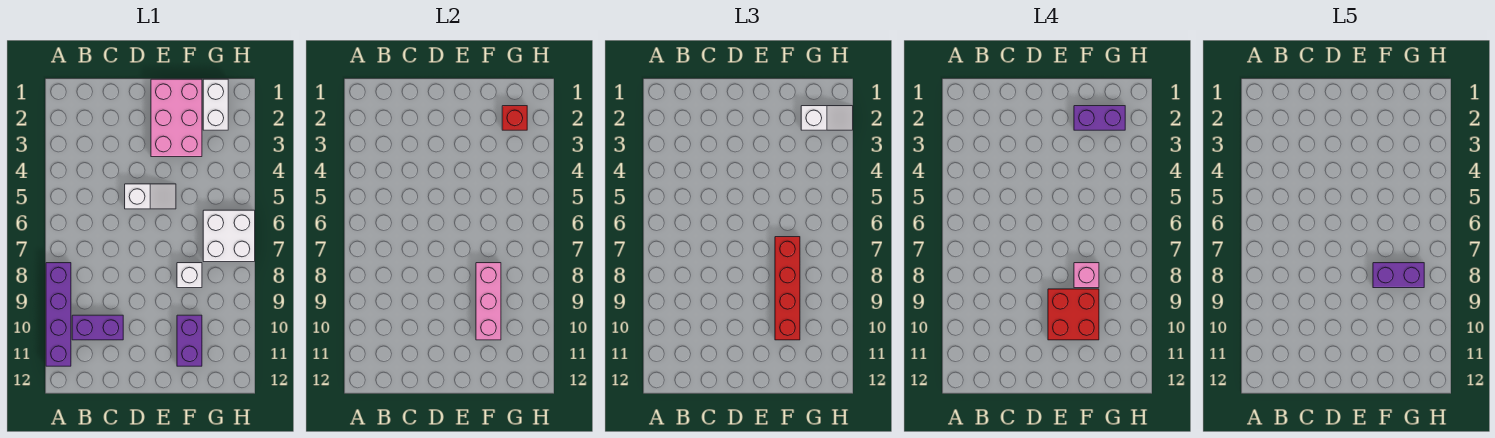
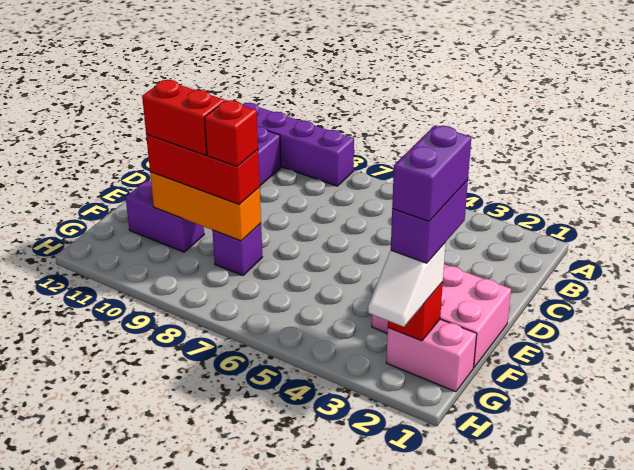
white slope D5:E5 level 1 top D -> none
red brick E9:F10 level 4 -> red brick F9:F10 level 4
red brick F7:F10 level 3 -> red brick F8:F10 level 3
white brick F8 level 1 -> purple brick F8 level 1
pink brick F8:F10 level 2 -> orange brick F8:F10 level 2
pink brick F8 level 4 -> red brick F8 level 4
purple brick F8:G8 level 5 -> purple brick F2:G2 level 5
white brick G1:G2 level 1 -> pink brick G1:G2 level 1
white brick G6:H7 level 1 -> none

